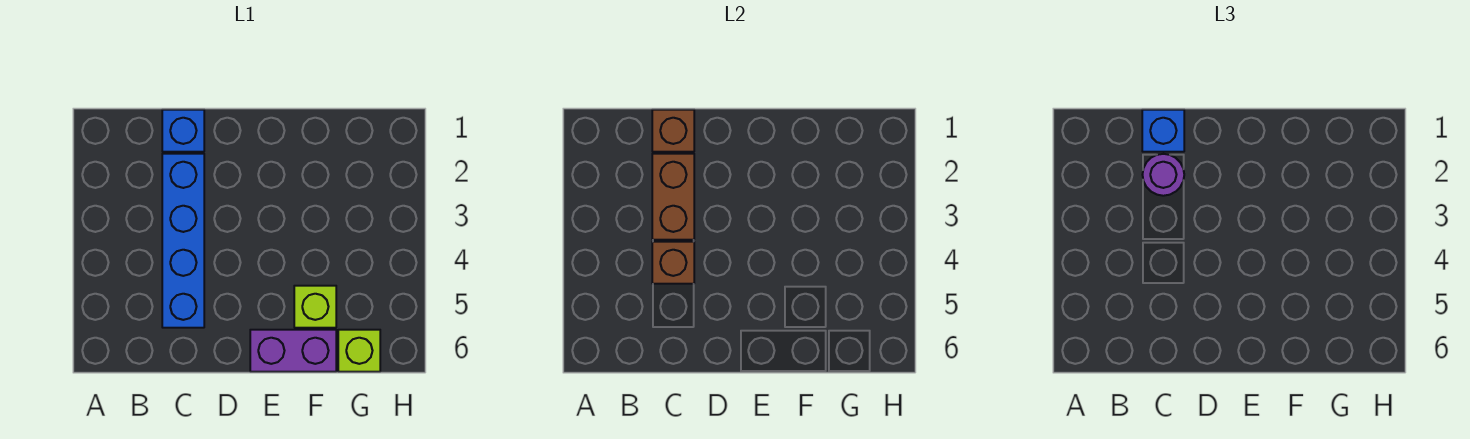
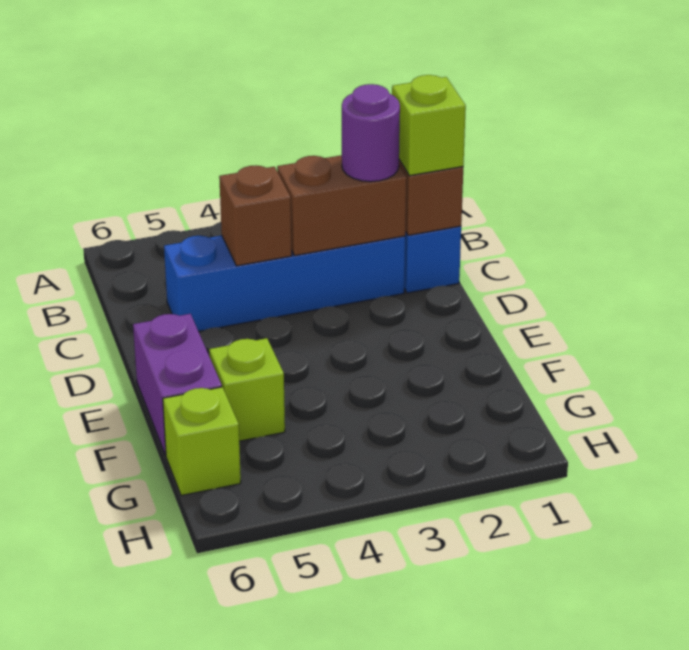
blue brick C1 level 3 -> lime brick C1 level 3

